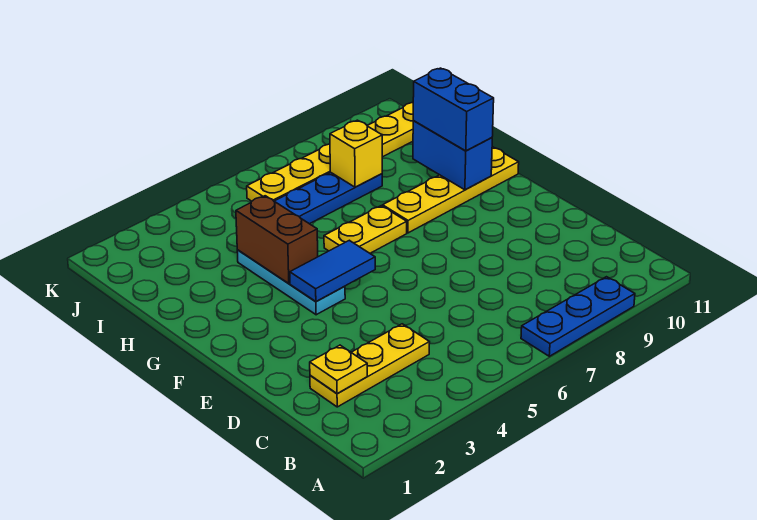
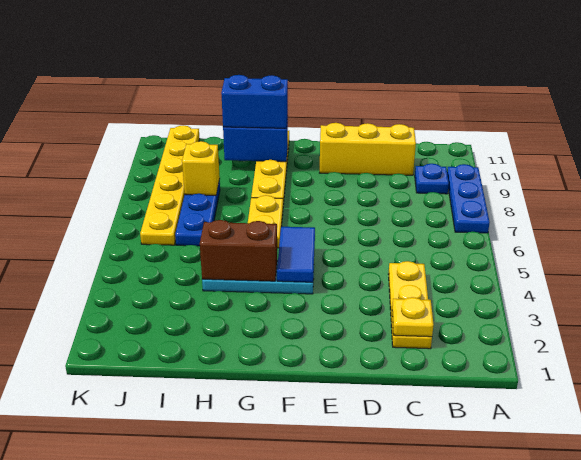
none -> blue plate B9 level 1
none -> yellow brick C10:E10 level 1

